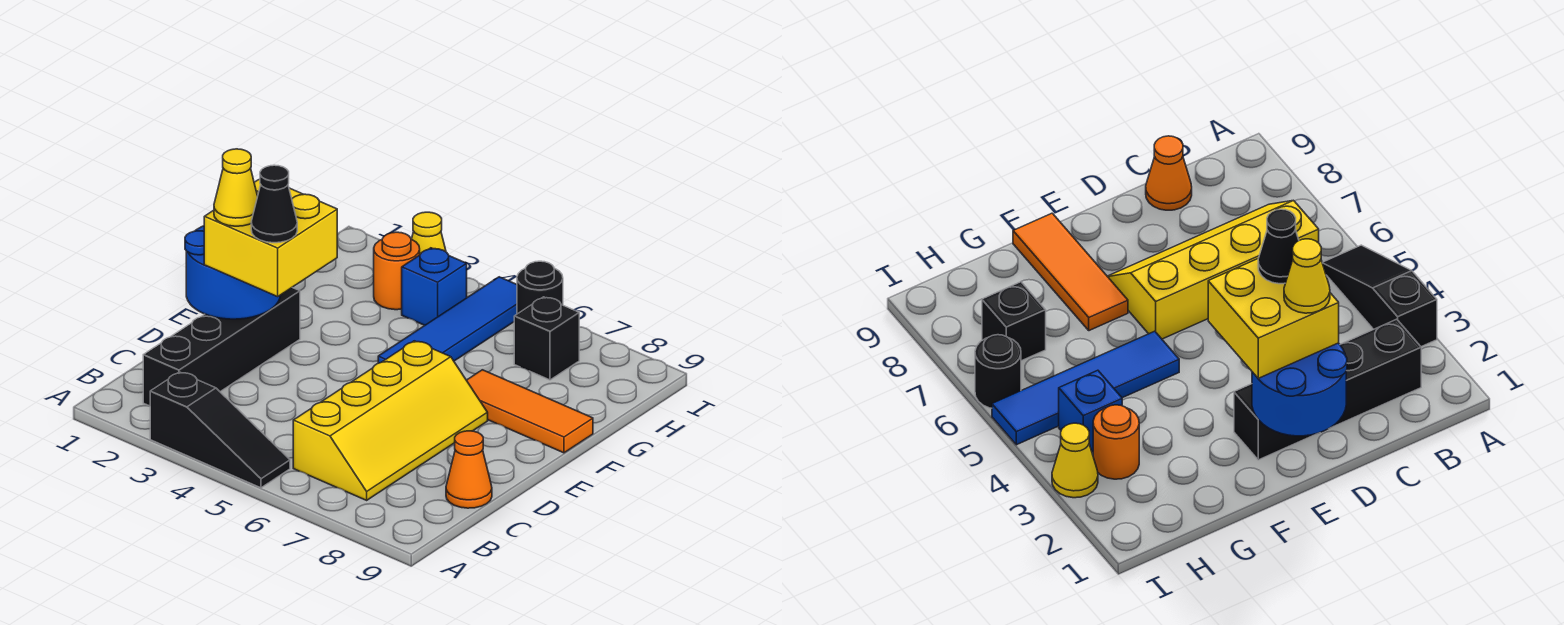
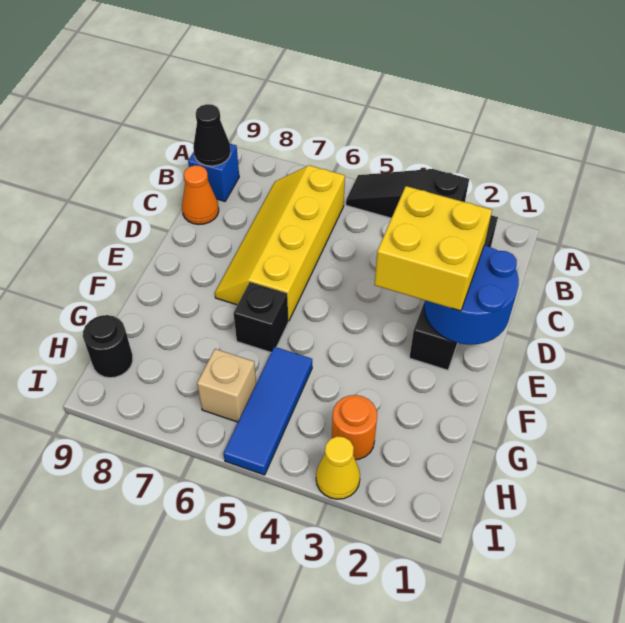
yellow cone D2 level 4 -> none
black cone D3 level 4 -> black cone B9 level 2
blue tile F5:I5 level 1 -> blue tile G5:I5 level 1
orange tile F7:F9 level 1 -> none
blue brick H4 level 1 -> blue brick B9 level 1
none -> tan brick H6 level 1
black brick H7 level 1 -> black brick F6 level 1
black round brick I6 level 1 -> black round brick H9 level 1

